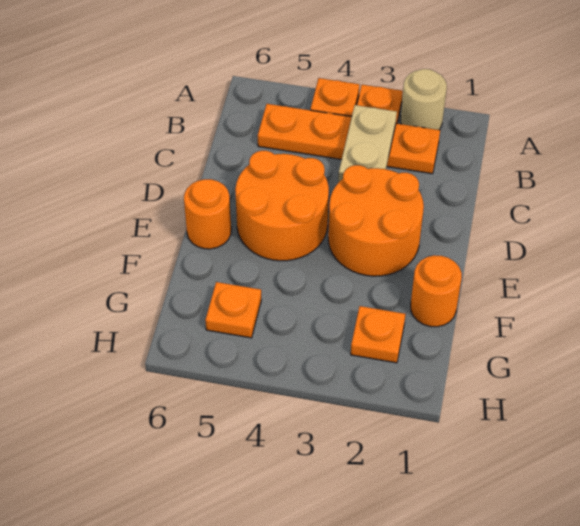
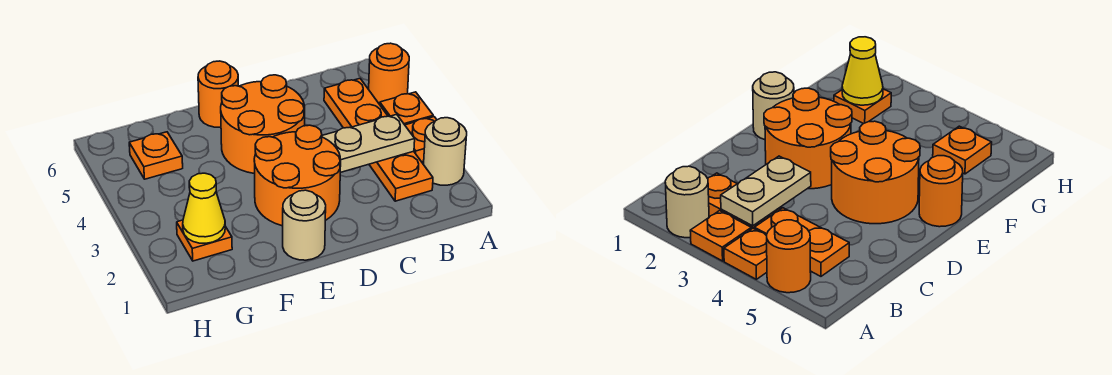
none -> tan round brick E1 level 1
orange round brick F1 level 1 -> orange round brick A5 level 1
none -> yellow cone G2 level 2

